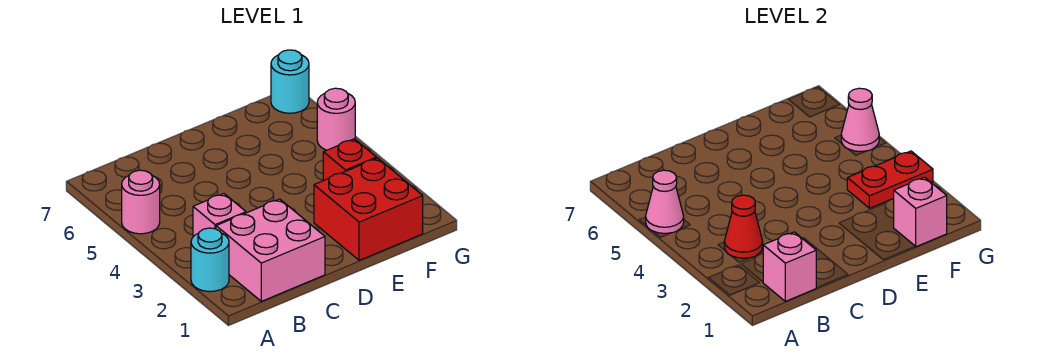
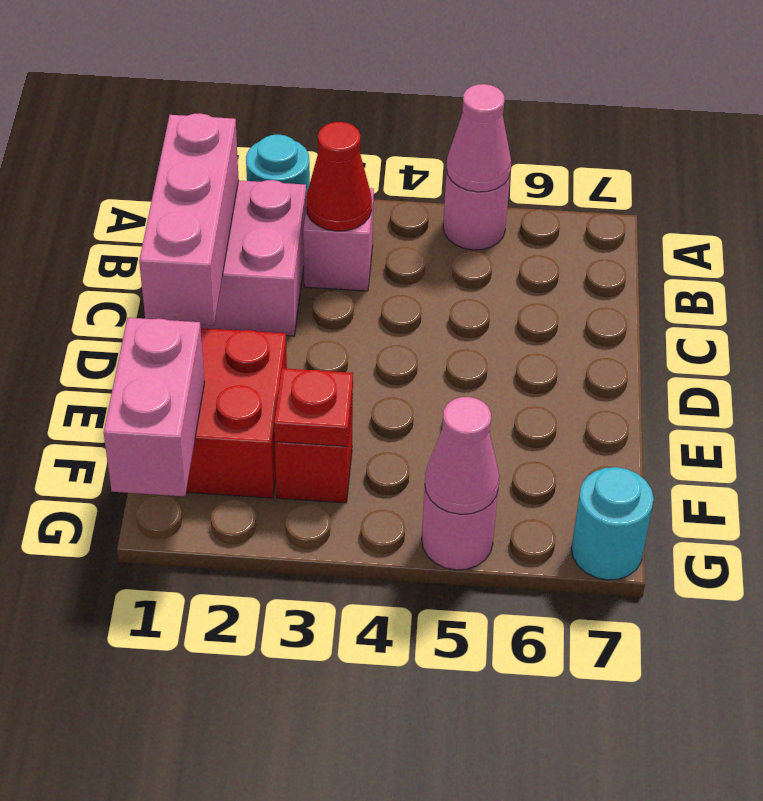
pink brick B1 level 2 -> pink brick B1:D1 level 2
pink brick F1 level 2 -> pink brick F1:G1 level 2
red plate F3:G3 level 2 -> red plate F3 level 2

